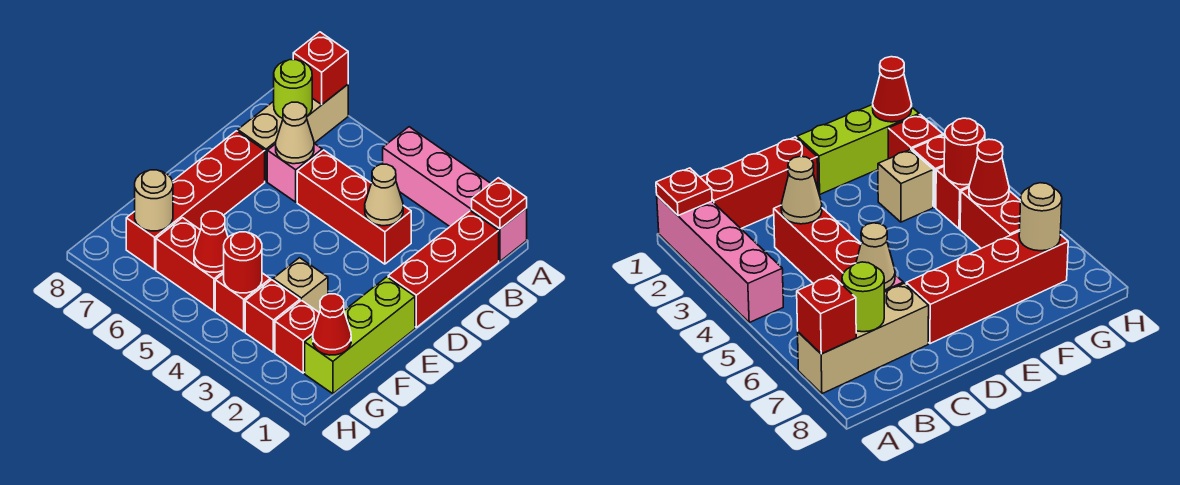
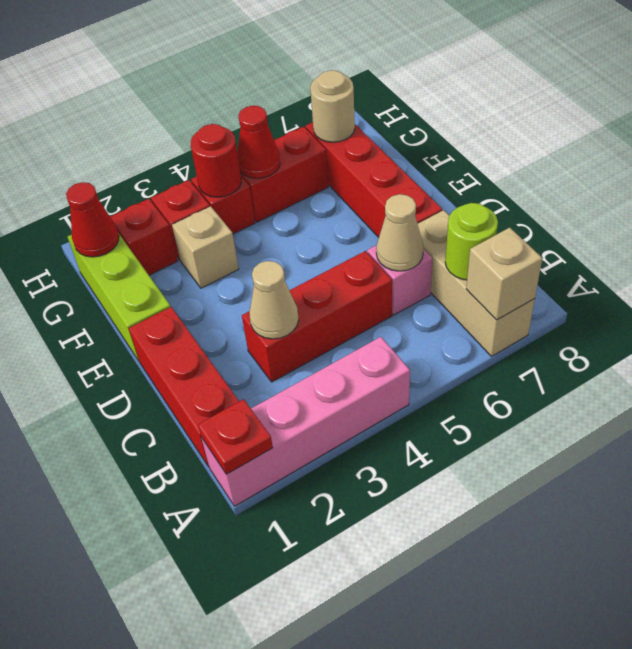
red brick A7 level 2 -> tan brick A7 level 2

